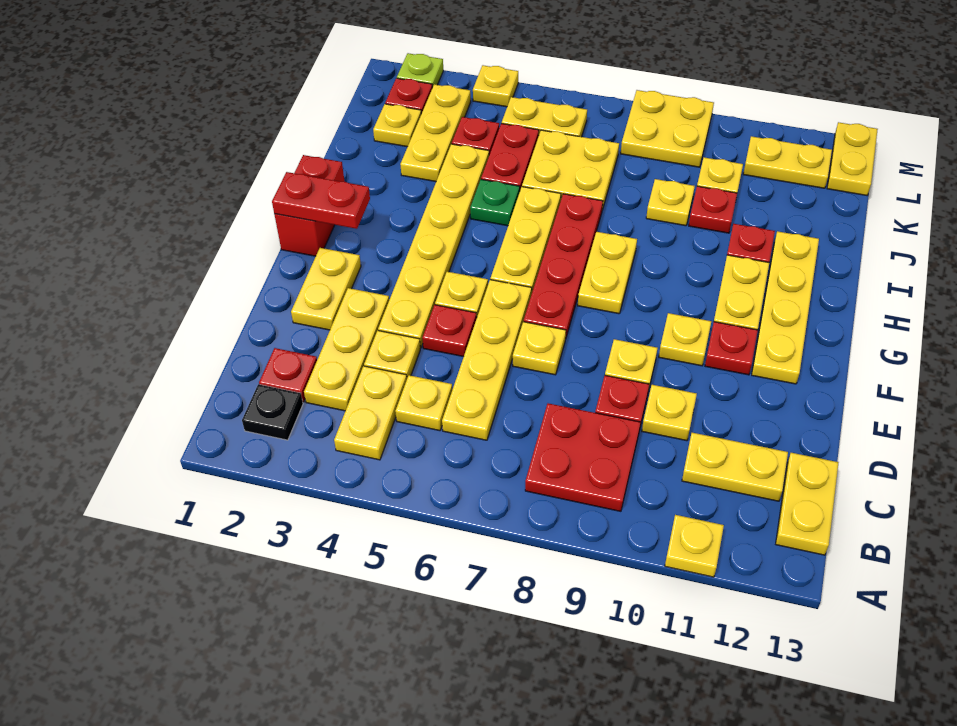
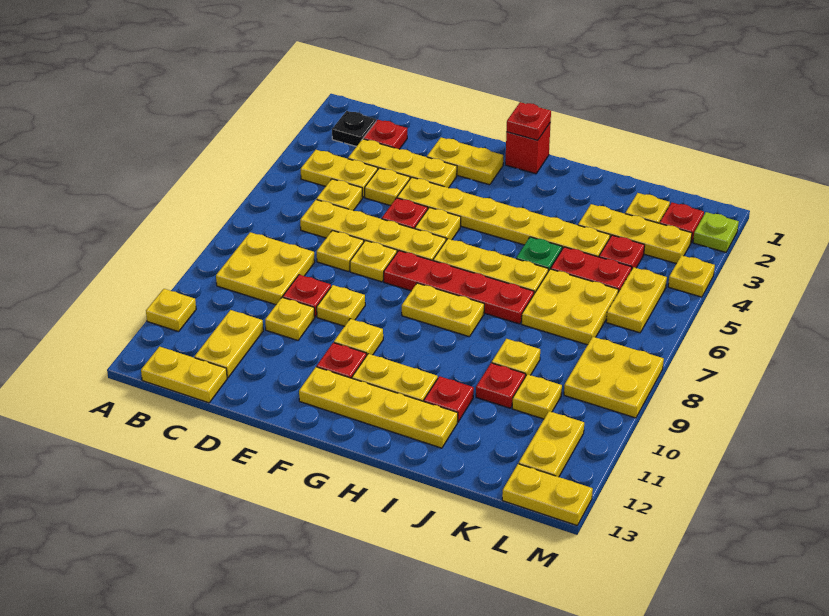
red plate B8:C9 level 1 -> yellow plate B8:C9 level 1
none -> yellow plate D7 level 1
red brick G1:H1 level 1 -> red brick G1 level 1
red plate G1:G2 level 2 -> red plate G1 level 2

